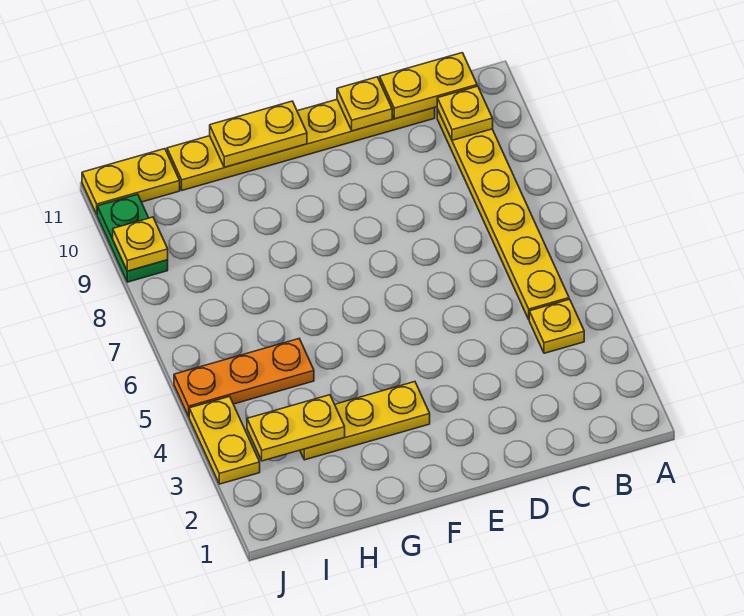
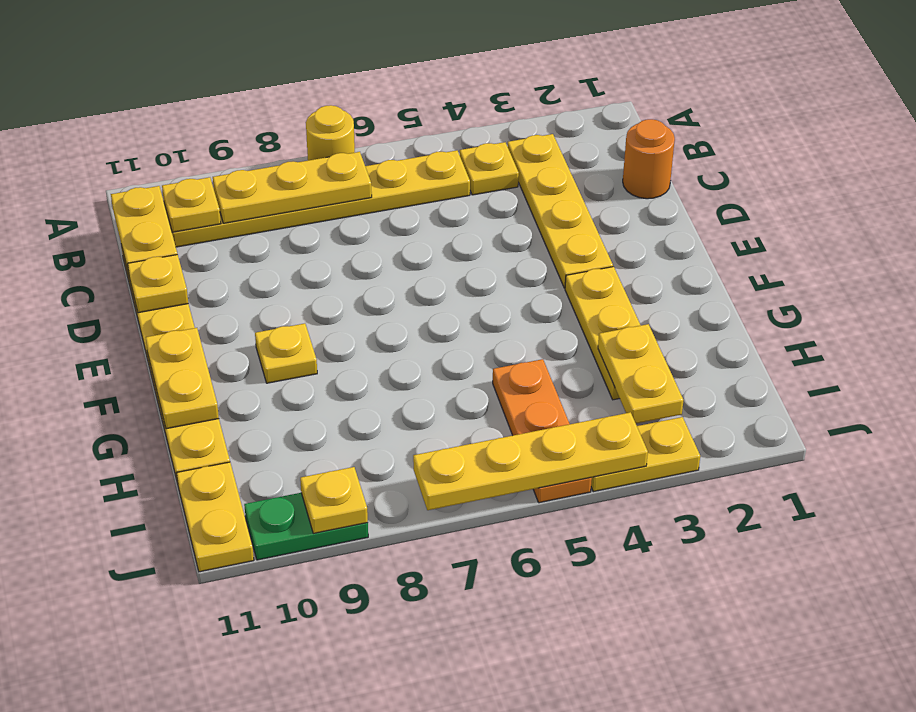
none -> yellow round brick A7 level 1
none -> yellow plate B3:E3 level 1
none -> yellow plate B7:B9 level 2
none -> orange round brick C1 level 1
none -> yellow plate F9 level 1
none -> yellow plate J4:J7 level 2

